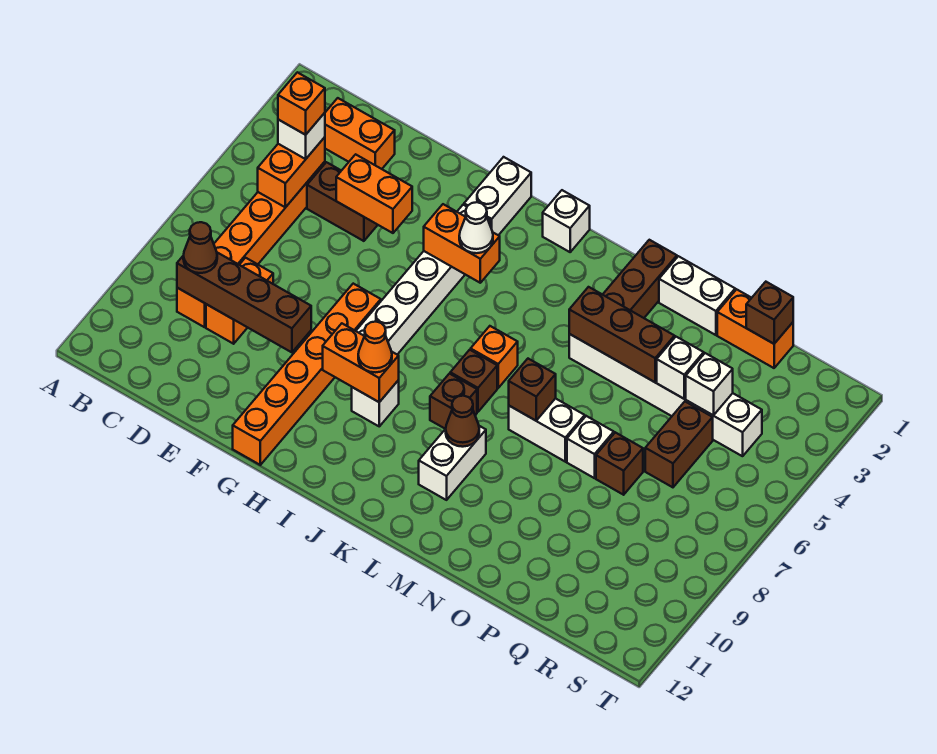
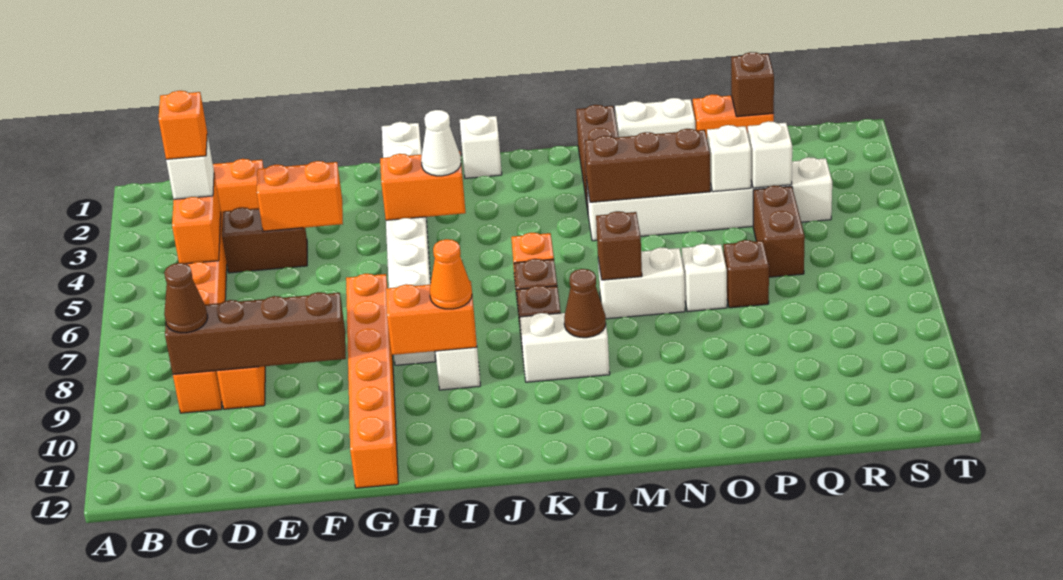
white brick L9:L10 level 1 -> white brick K9:L9 level 1

